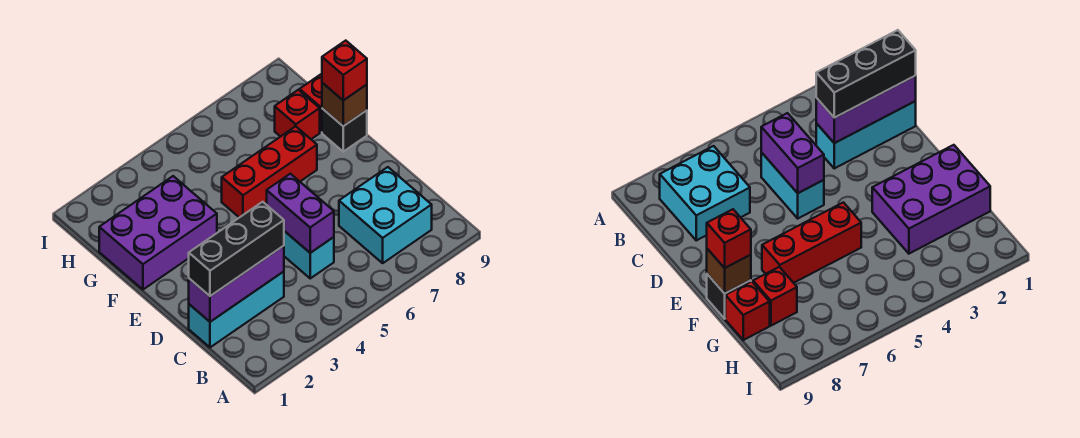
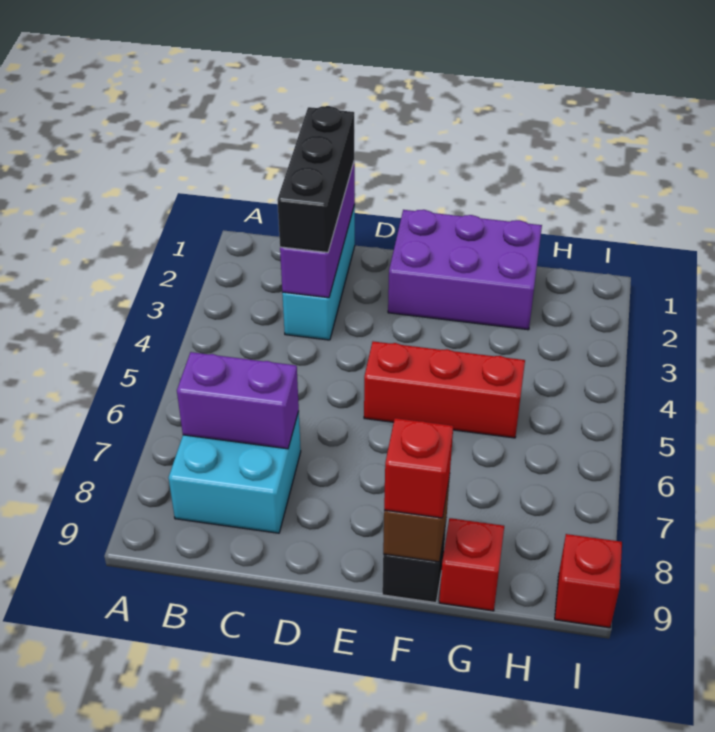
cyan brick C5:D5 level 1 -> none
purple brick C5:D5 level 2 -> purple brick B7:C7 level 2
purple brick F1:G3 level 1 -> purple brick E1:G2 level 1
red brick F5:F7 level 1 -> red brick E5:G5 level 1
red brick G8 level 1 -> red brick I9 level 1

